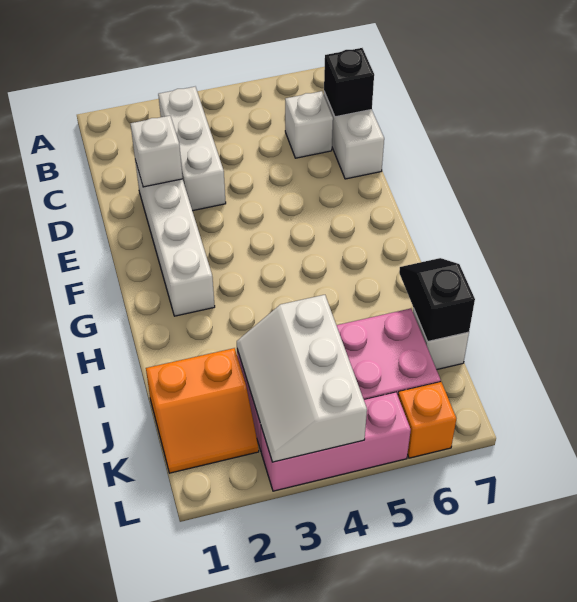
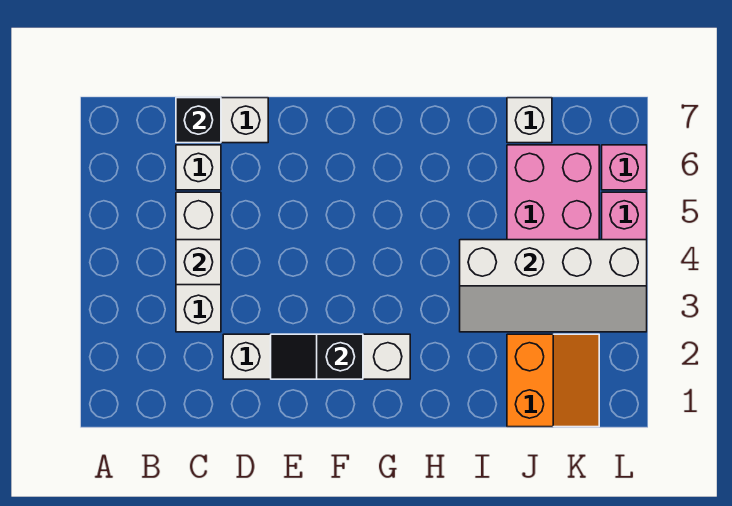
white brick B3:D3 level 1 -> white brick C3:C5 level 1
white brick D2 level 2 -> white brick C4 level 2
black slope I7:J7 level 2 top J -> black slope E2:F2 level 2 top F
white slope J3:L4 level 2 top 4 -> white slope I3:L4 level 2 top 4
orange brick L6 level 1 -> pink brick L6 level 1

